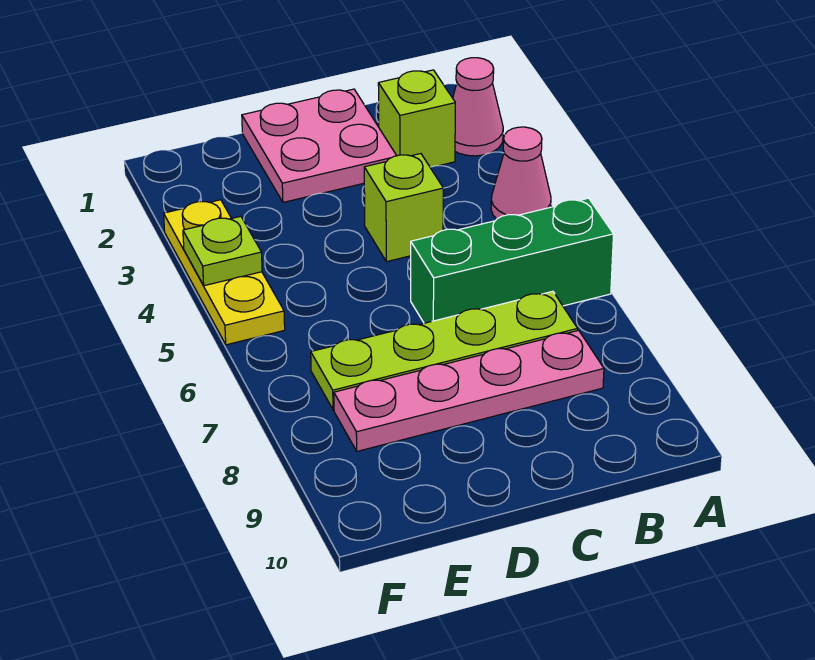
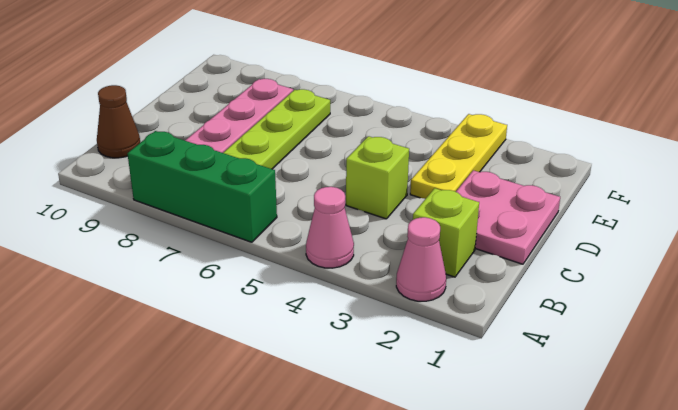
green brick A6:C6 level 1 -> green brick A6:A8 level 1
none -> brown cone B10 level 1
yellow plate F3:F5 level 1 -> yellow plate D3:F3 level 1
lime plate F4 level 2 -> none

